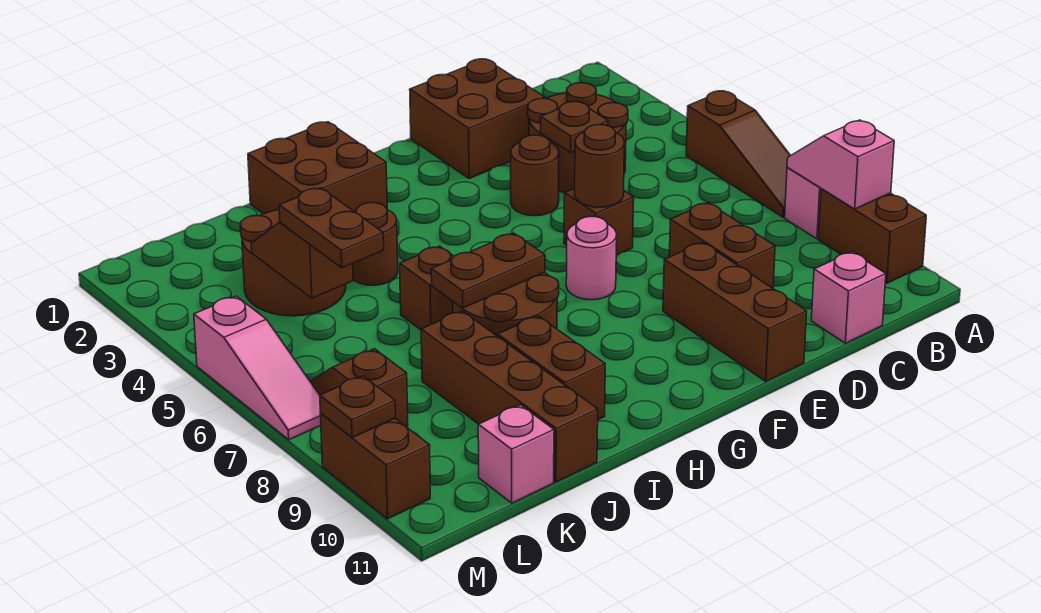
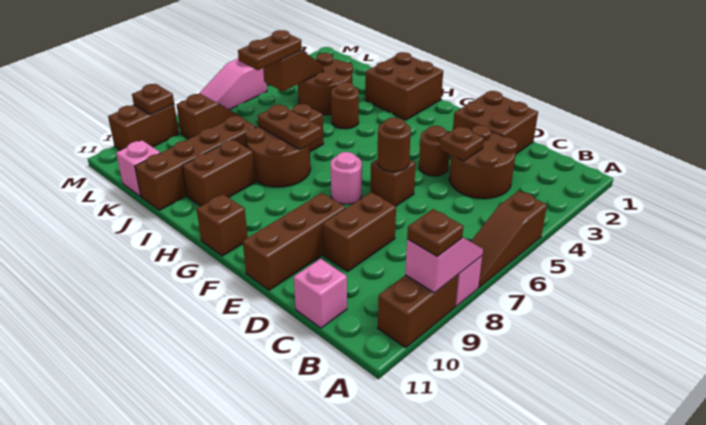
none -> brown plate A9 level 3
none -> brown brick G11 level 1

